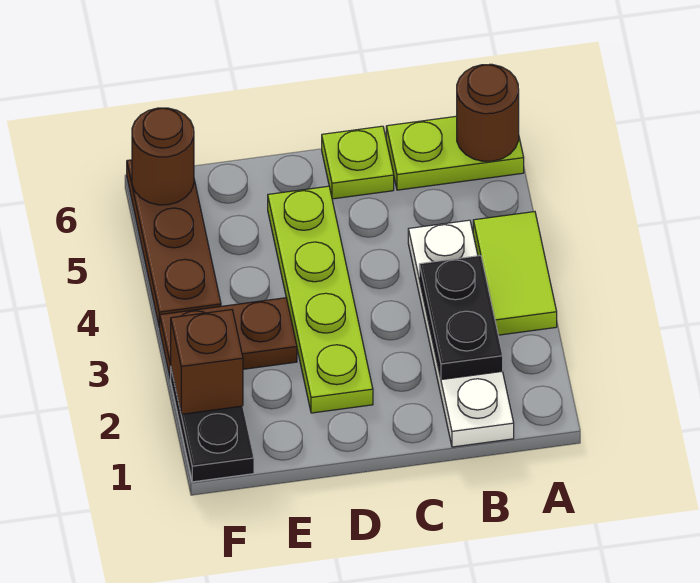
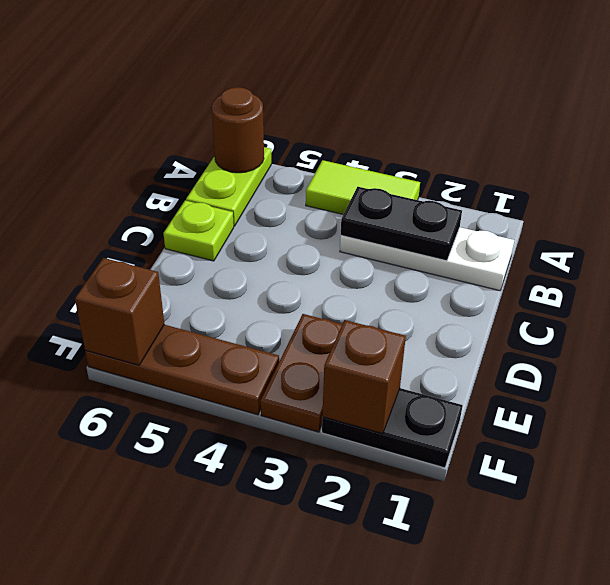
white plate B1:B4 level 1 -> white plate B1:B3 level 1
lime plate D2:D5 level 1 -> none
brown round brick F6 level 2 -> brown brick F6 level 2

